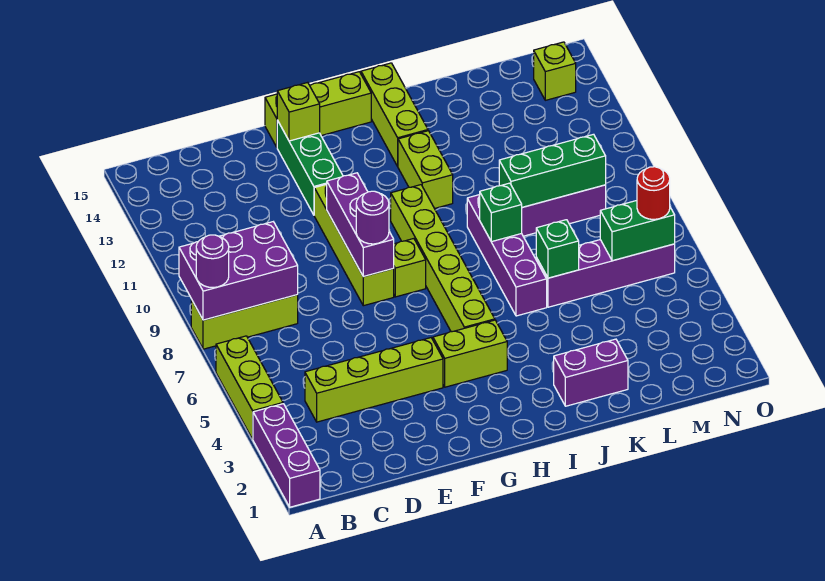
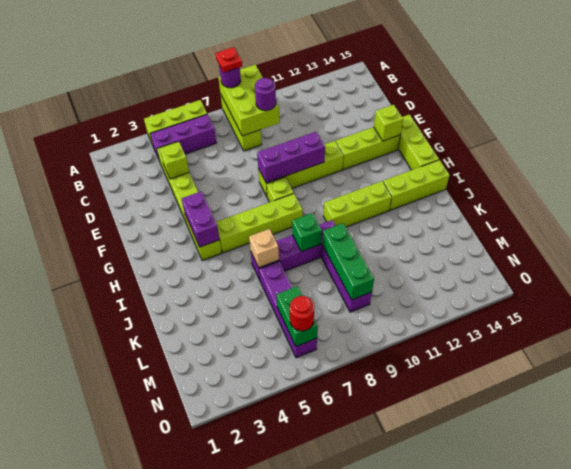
purple brick A1:A3 level 1 -> purple brick B4:B6 level 1
purple brick A8:C9 level 2 -> lime brick A8:C9 level 2
none -> red plate A8 level 4
purple round brick F8 level 3 -> purple round brick C9 level 3
green brick F12:F14 level 1 -> lime brick F12:F14 level 1
lime brick H5:H10 level 1 -> lime brick H5:H8 level 1
lime brick I11:I12 level 1 -> lime brick I10:I12 level 1
purple brick J2:K2 level 1 -> purple brick G4:H4 level 2
none -> tan brick J6 level 2
green brick K6 level 2 -> none
lime brick N14 level 1 -> lime brick D4 level 2

